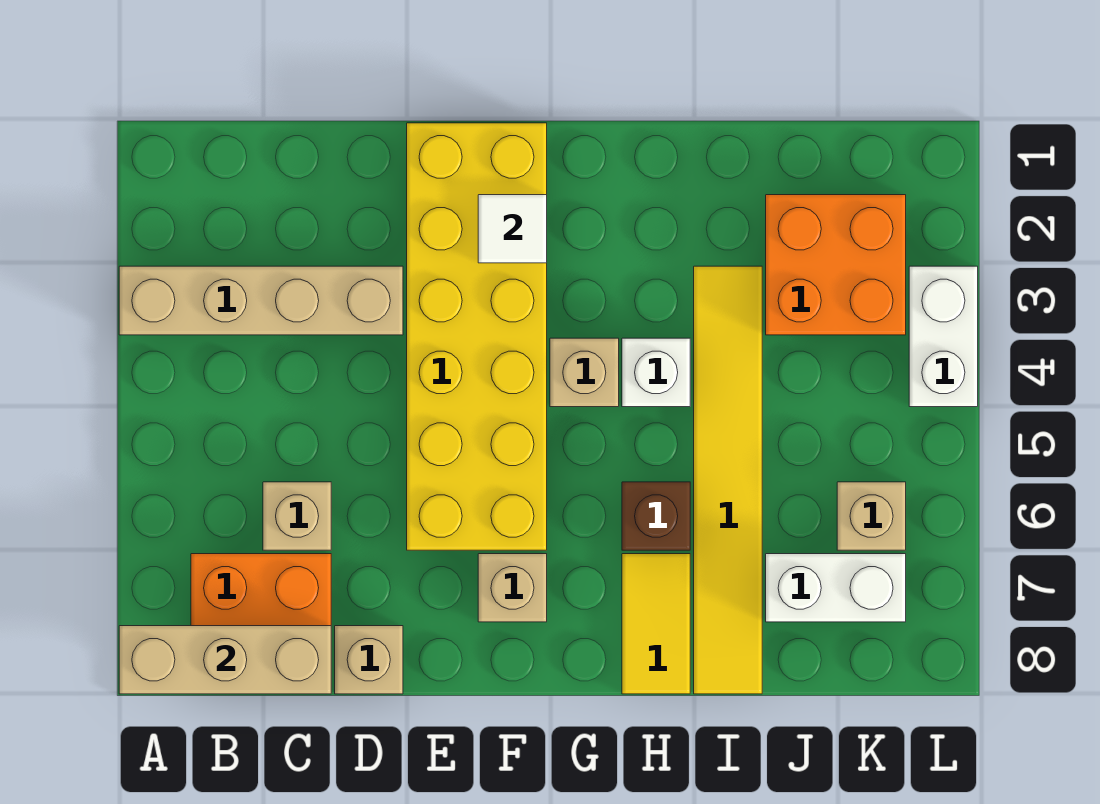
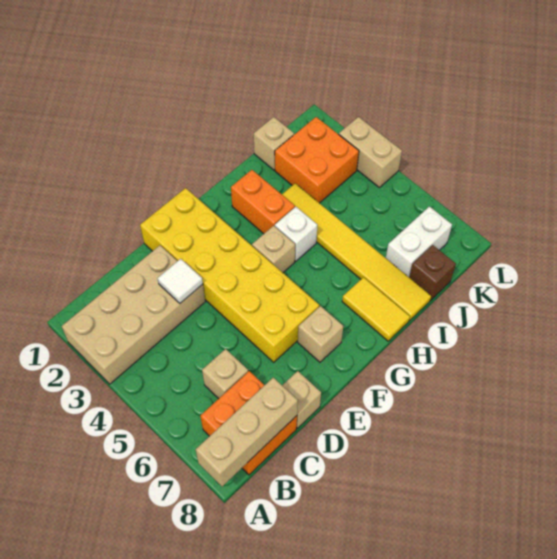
tan brick A3:D3 level 1 -> tan brick A2:D3 level 1
white tile F2 level 2 -> white tile D3 level 2
none -> orange brick H2:H3 level 1
brown brick H6 level 1 -> brown brick J8 level 1
tan brick K6 level 1 -> tan brick J1 level 1
white brick L3:L4 level 1 -> tan brick L3:L4 level 1

